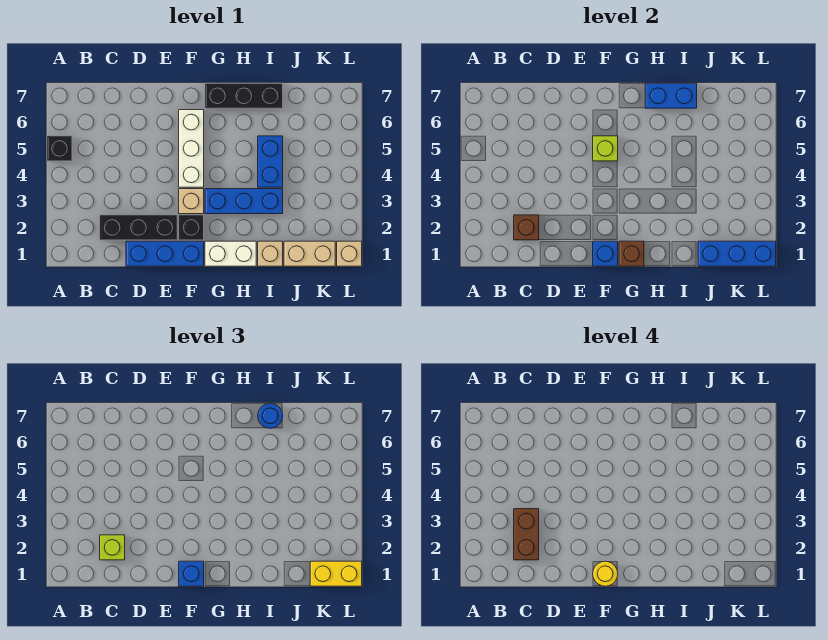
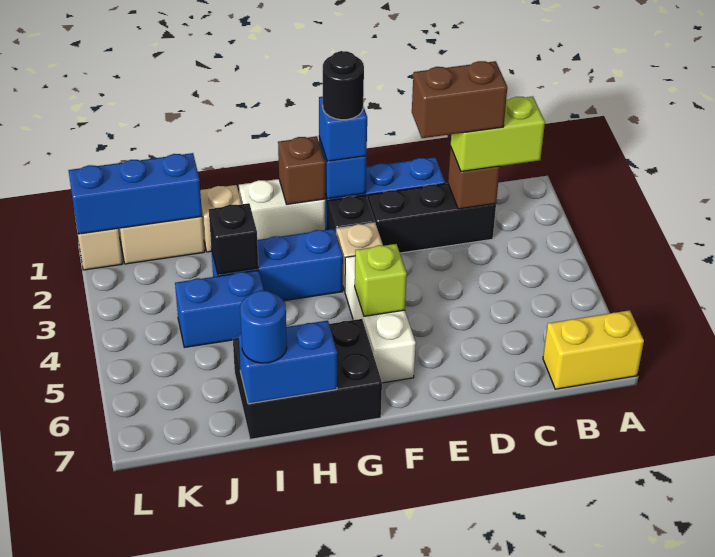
black brick A5 level 1 -> black brick I3 level 2
lime brick C2 level 3 -> lime brick B2:C2 level 3
brown brick C2:C3 level 4 -> brown brick C2:D2 level 4
yellow round brick F1 level 4 -> black round brick F1 level 4
black brick G7:I7 level 1 -> black brick G6:I7 level 1
blue brick I4:I5 level 1 -> blue brick I4:J4 level 1
yellow brick K1:L1 level 3 -> yellow brick A7:B7 level 1

